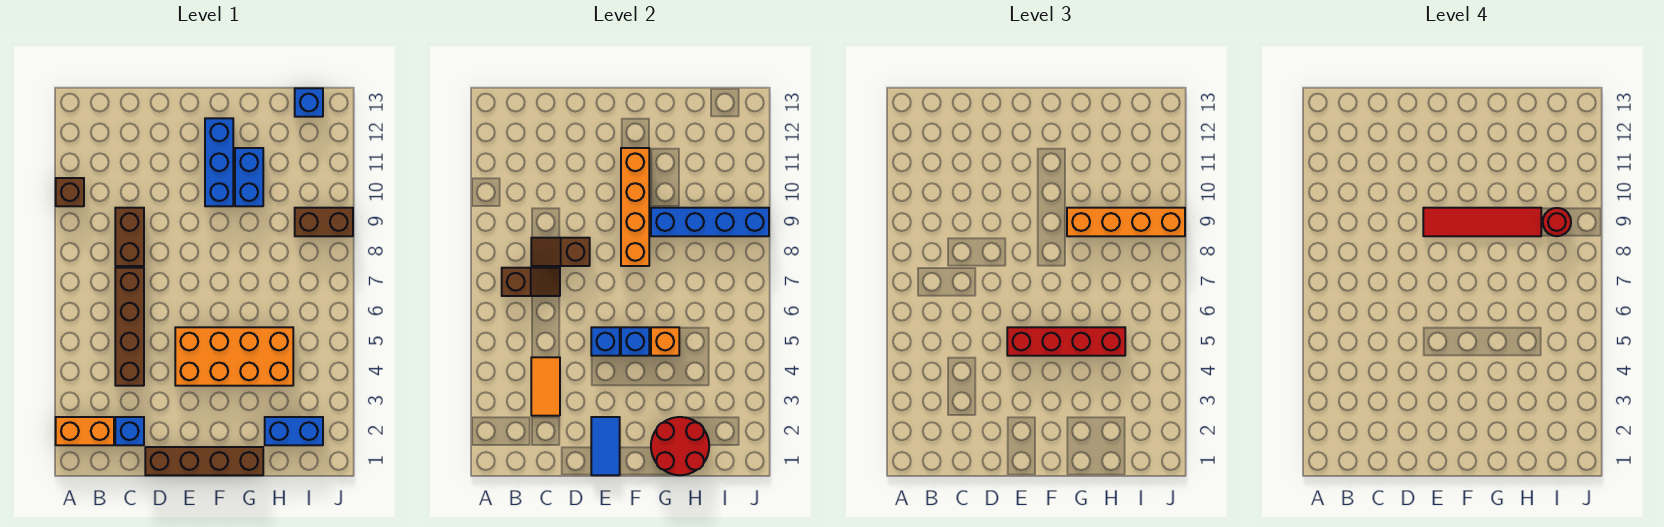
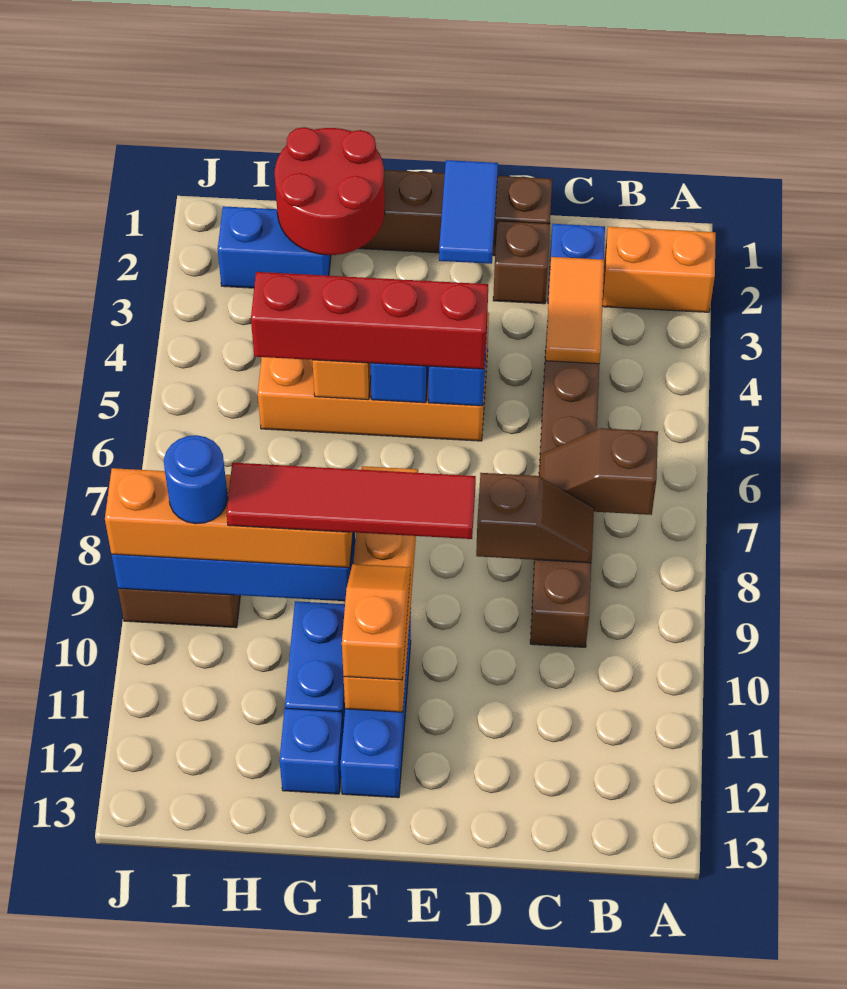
brown brick A10 level 1 -> brown brick D2 level 1
none -> orange slope F10:F11 level 3 top 11
red round brick I9 level 4 -> blue round brick I9 level 4
blue brick I13 level 1 -> blue brick G12 level 1

